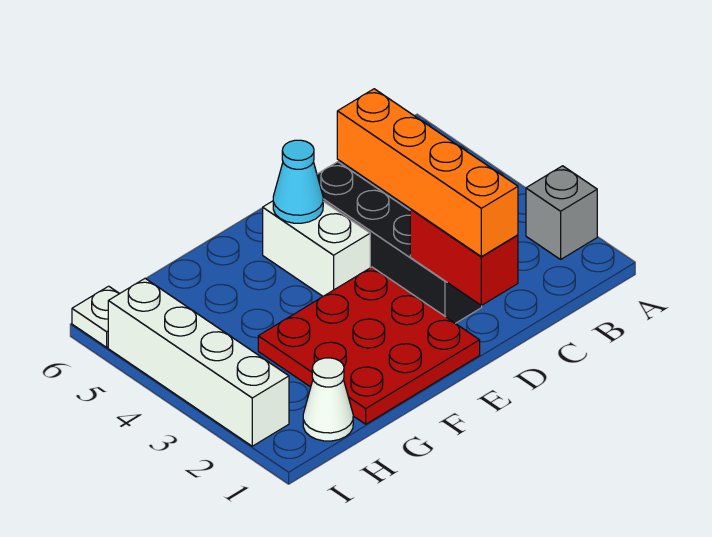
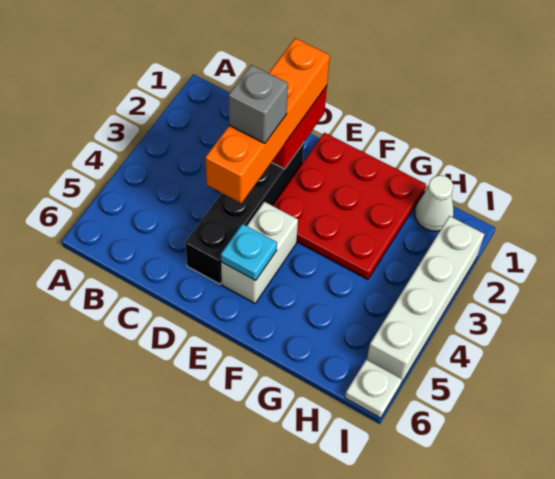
grey brick A2 level 1 -> grey brick D3 level 4
cyan cone E5 level 2 -> cyan plate E5 level 2

